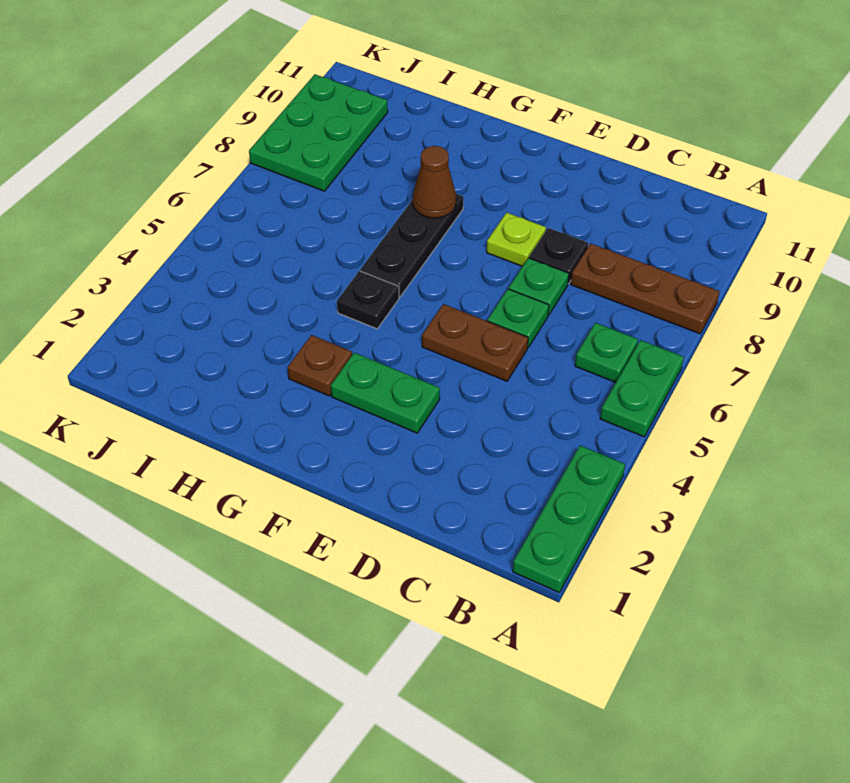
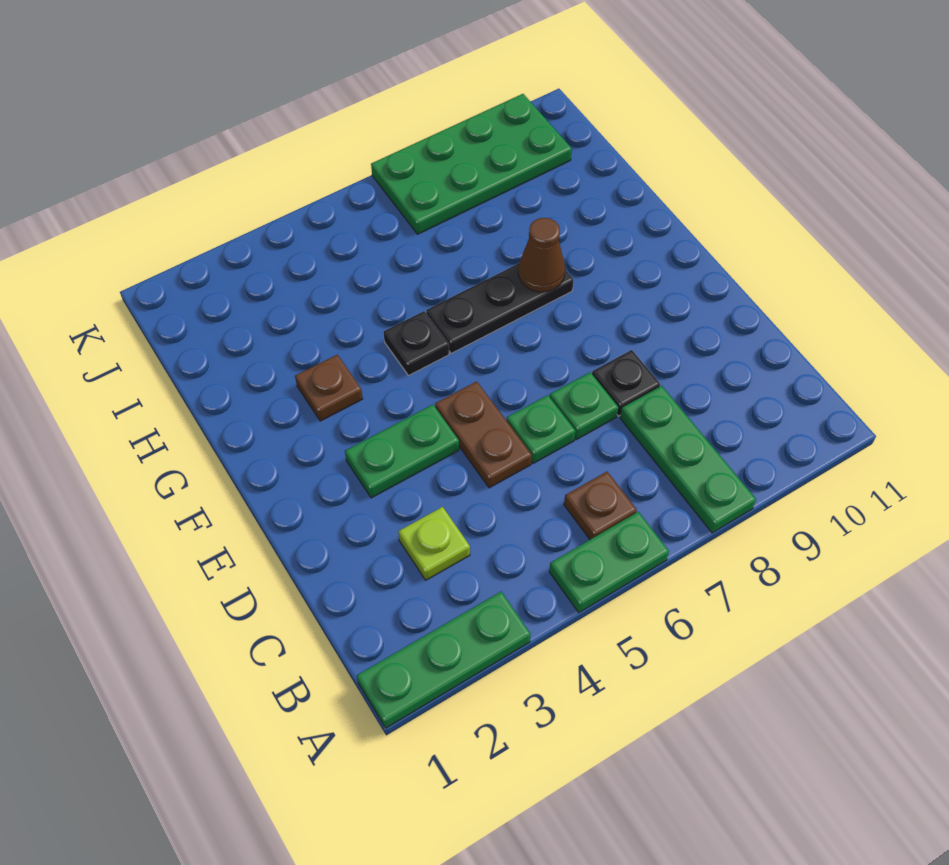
brown plate A8:C8 level 1 -> green plate A8:C8 level 1
green plate B6 level 1 -> brown plate B6 level 1
green plate E3:F3 level 1 -> green plate E3:E4 level 1
lime plate E8 level 1 -> lime plate C3 level 1
green plate J8:K10 level 1 -> green plate J7:K10 level 1

